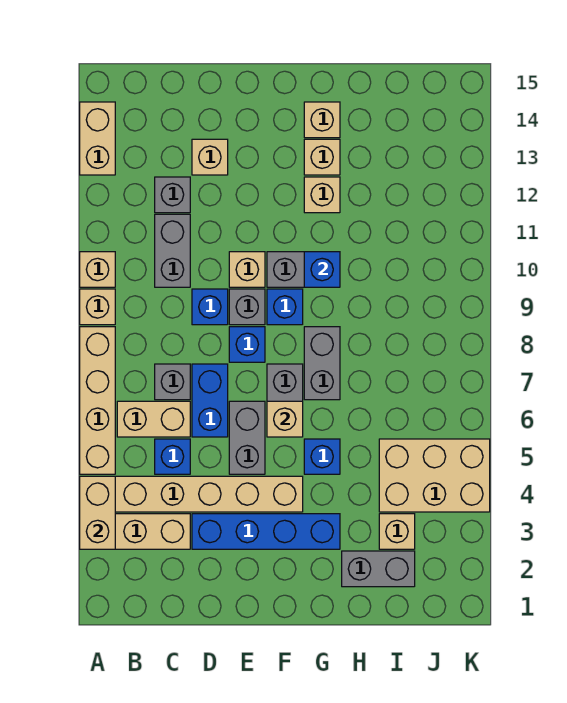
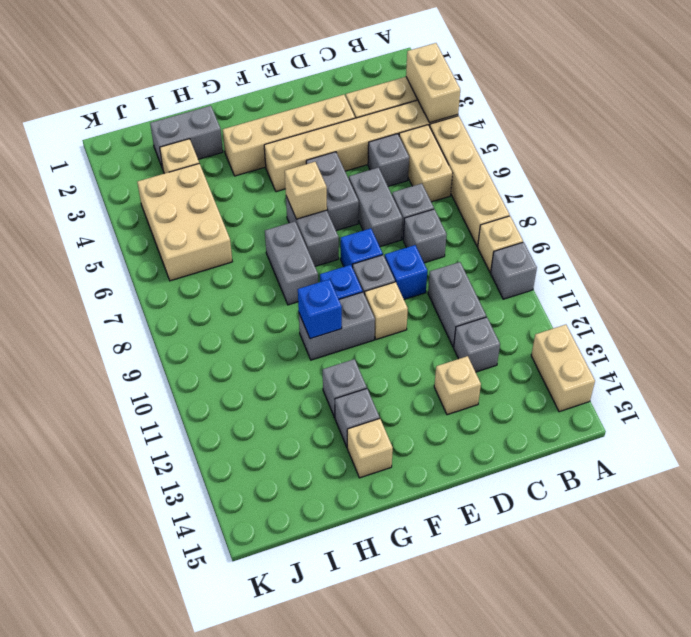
tan brick A10 level 1 -> grey brick A10 level 1
tan brick B6:C6 level 1 -> tan brick B5:B6 level 1
blue brick C5 level 1 -> grey brick C5 level 1
none -> grey brick C8 level 1
blue brick D3:G3 level 1 -> tan brick D3:G3 level 1
blue brick D6:D7 level 1 -> grey brick D6:D7 level 1
blue brick G5 level 1 -> none
tan brick G12 level 1 -> grey brick G12 level 1
tan brick G13 level 1 -> grey brick G13 level 1
tan brick I4:K5 level 1 -> tan brick I4:J6 level 1

